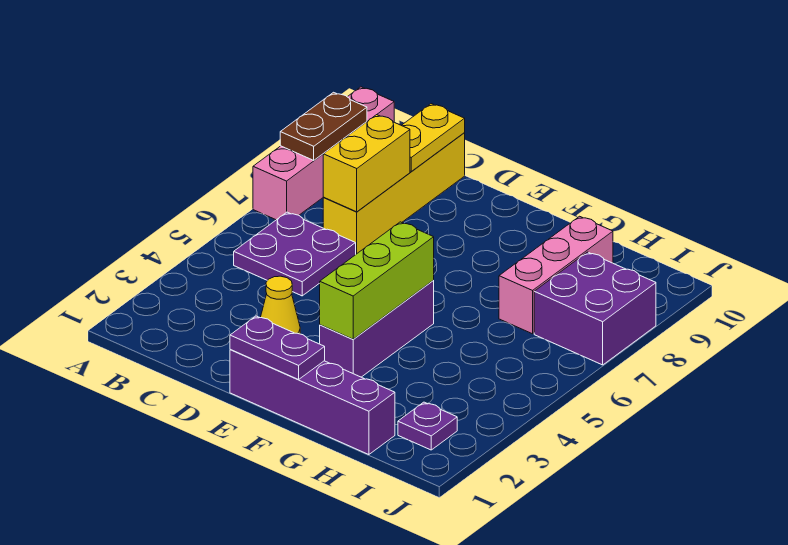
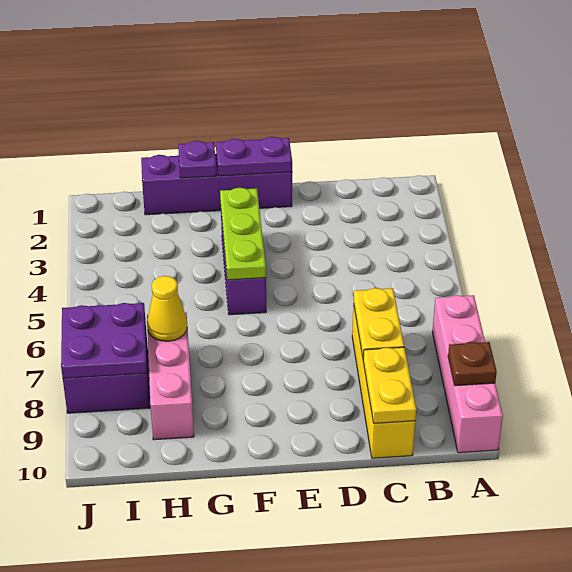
brown plate A8:A9 level 2 -> brown plate A9 level 2
purple plate B5:C6 level 1 -> purple plate I7:J8 level 2
yellow brick C7:C8 level 2 -> yellow plate C7:C8 level 2
yellow cone D3 level 1 -> yellow cone H7 level 2
lime brick F3:F5 level 2 -> lime plate F3:F5 level 2
purple plate I2 level 1 -> purple plate G1 level 2

